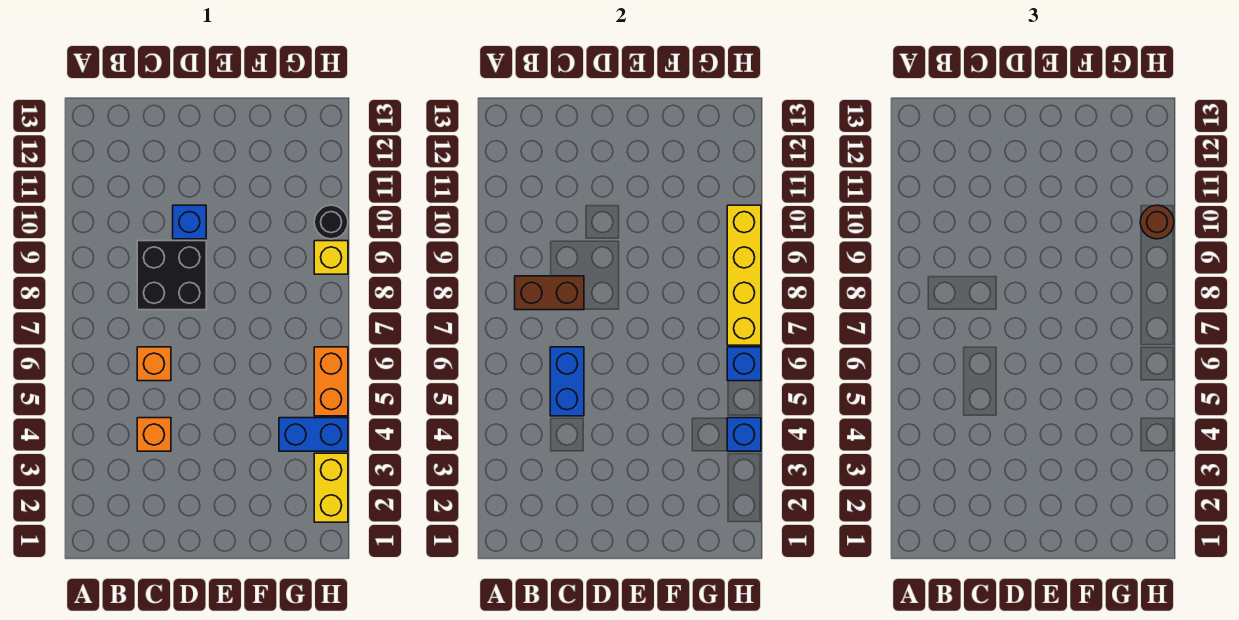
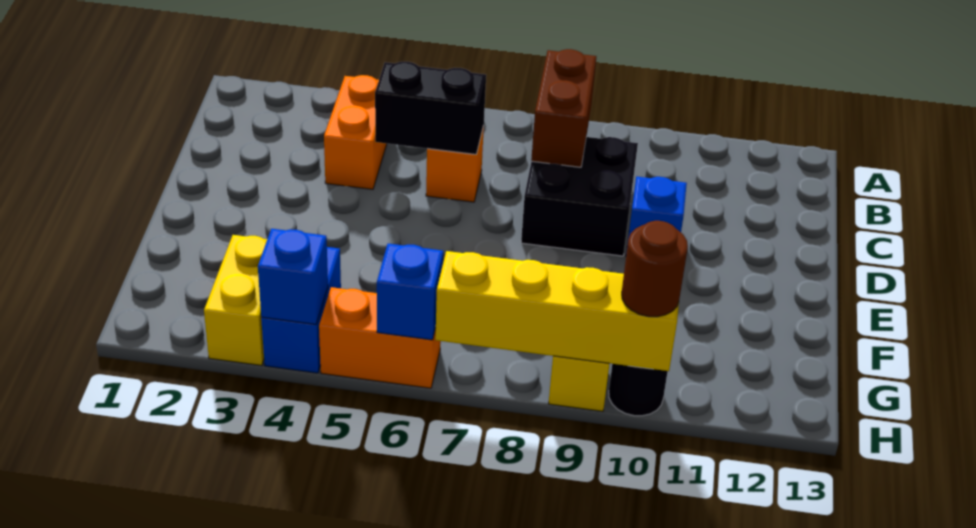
orange brick C4 level 1 -> orange brick B4:C4 level 1
blue brick C5:C6 level 2 -> black brick C5:C6 level 2
yellow brick H2:H3 level 1 -> yellow brick G3:H3 level 1

